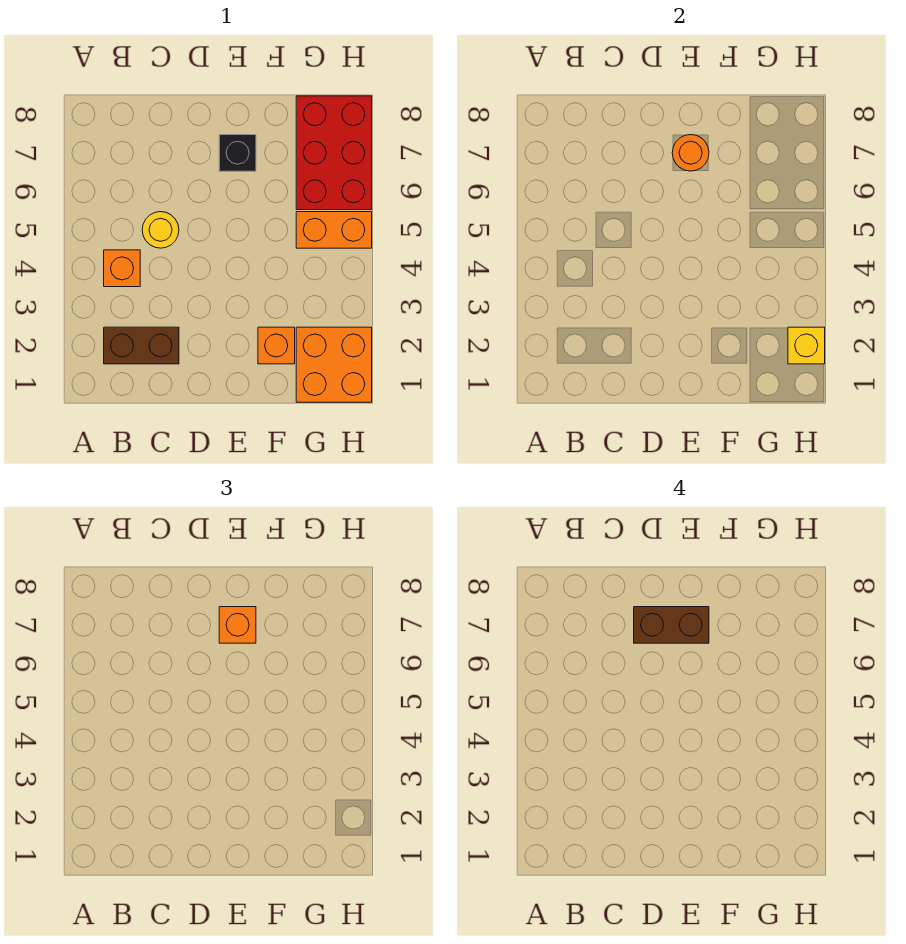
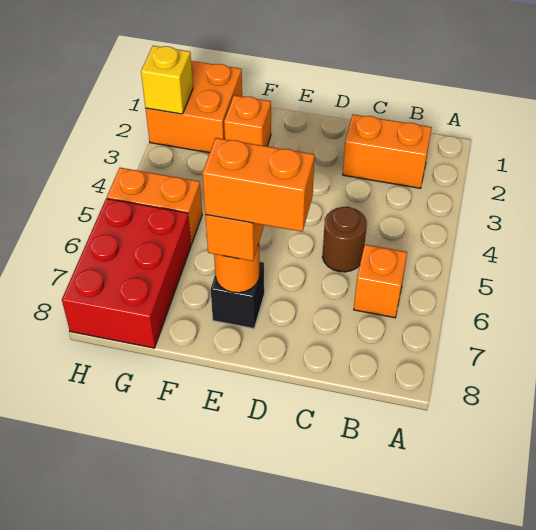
brown brick B2:C2 level 1 -> orange brick B2:C2 level 1
orange brick B4 level 1 -> orange brick B6 level 1
yellow round brick C5 level 1 -> brown round brick C5 level 1
brown brick D7:E7 level 4 -> orange brick D7:E7 level 4

